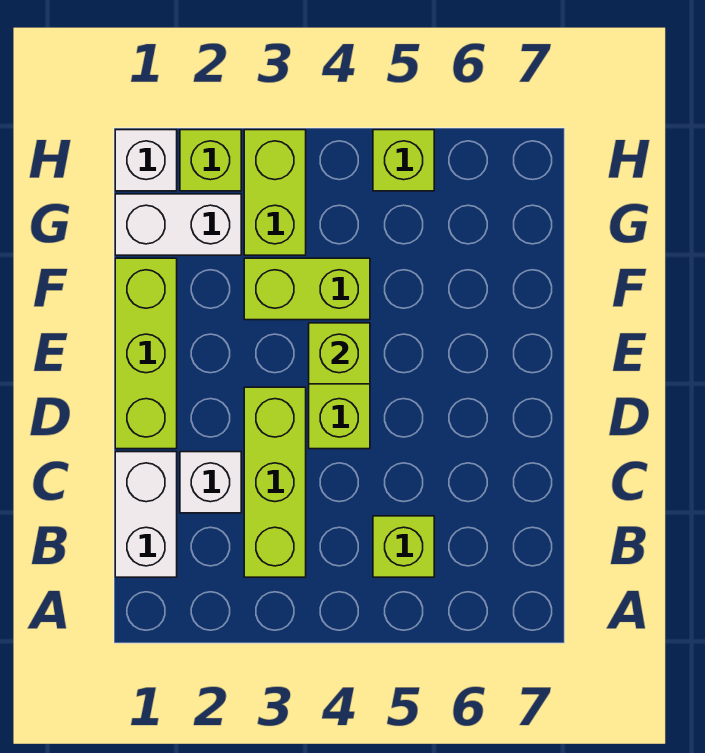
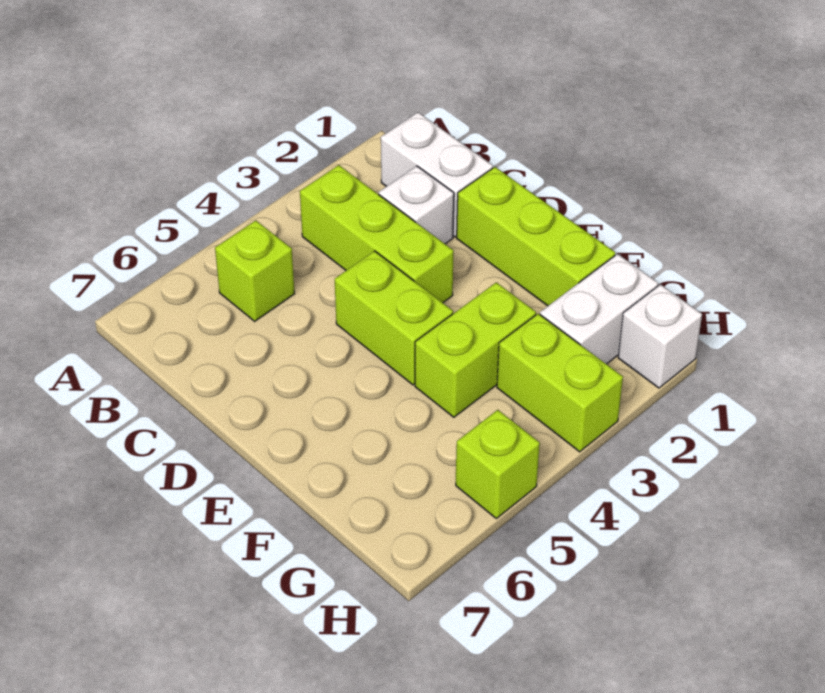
lime brick E4 level 2 -> none
lime brick H2 level 1 -> none

